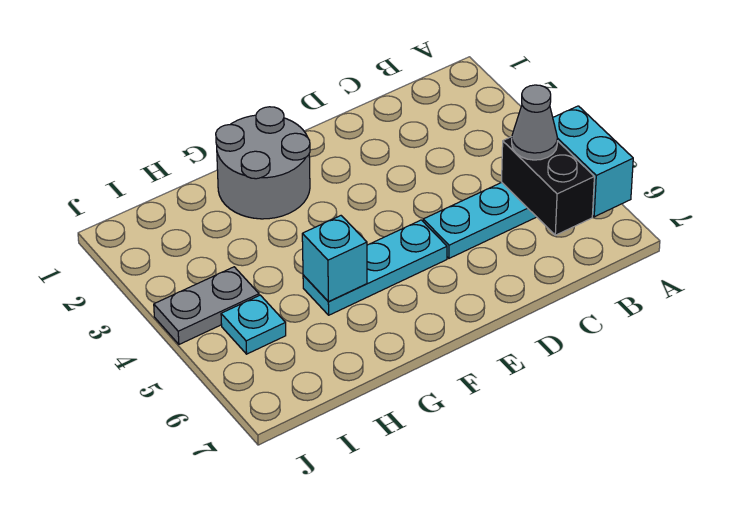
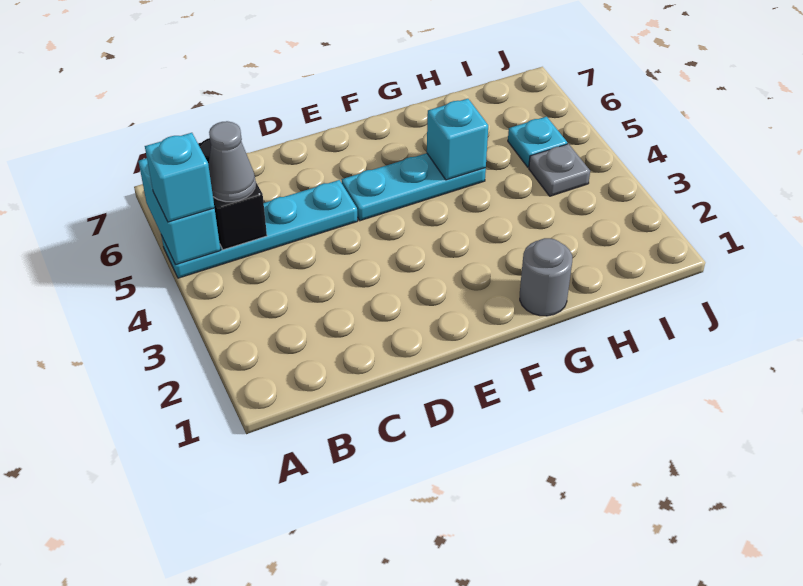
none -> cyan brick A5 level 3
grey round brick F1:G2 level 1 -> grey round brick G1 level 1
grey plate I4:J4 level 1 -> grey plate I4 level 1

